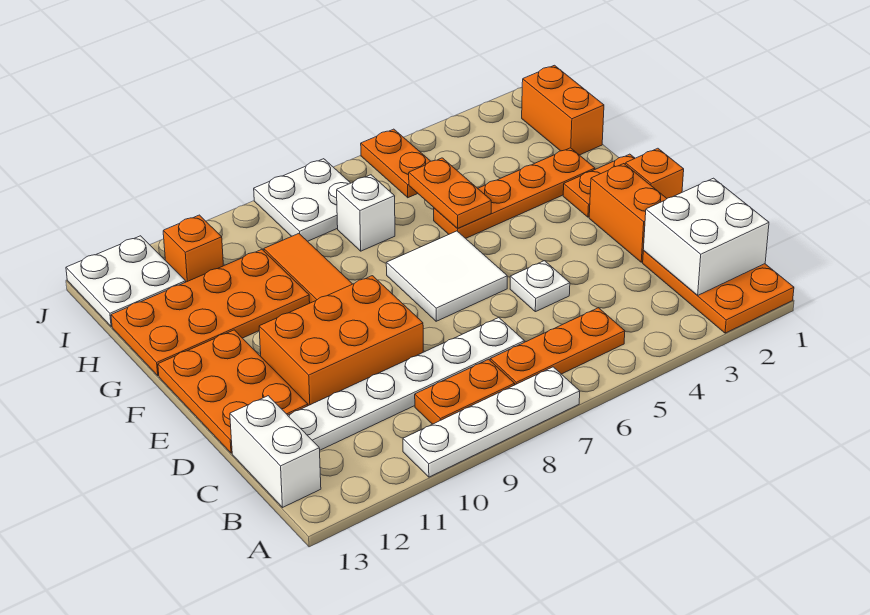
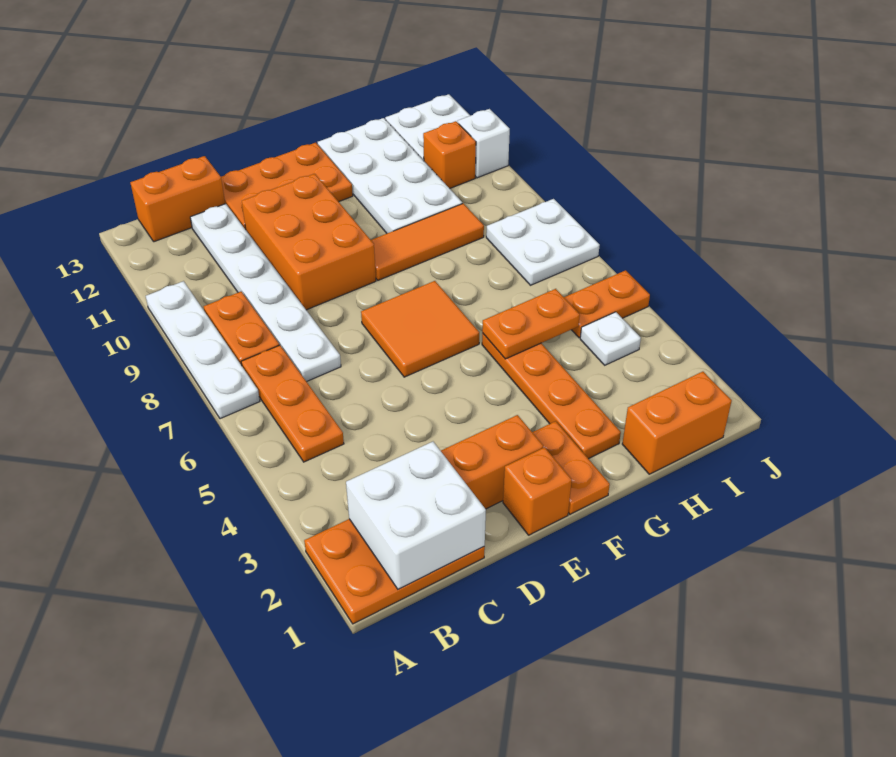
white brick B13:C13 level 1 -> orange brick B13:C13 level 1
white plate D5 level 1 -> white plate I4 level 1
white tile E6:F7 level 1 -> orange tile E6:F7 level 1
orange plate G10:H13 level 1 -> white plate G10:H13 level 1
white brick H7 level 1 -> white brick J11 level 1

